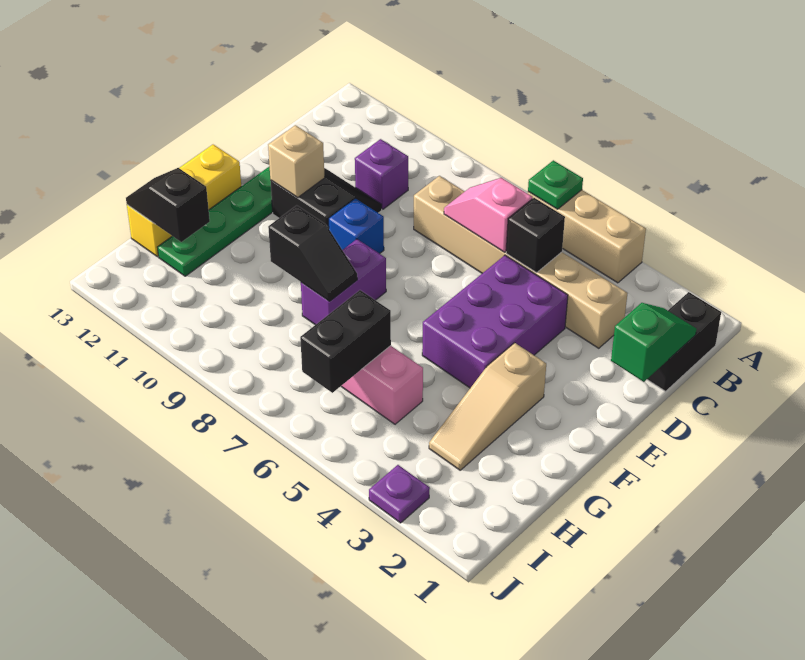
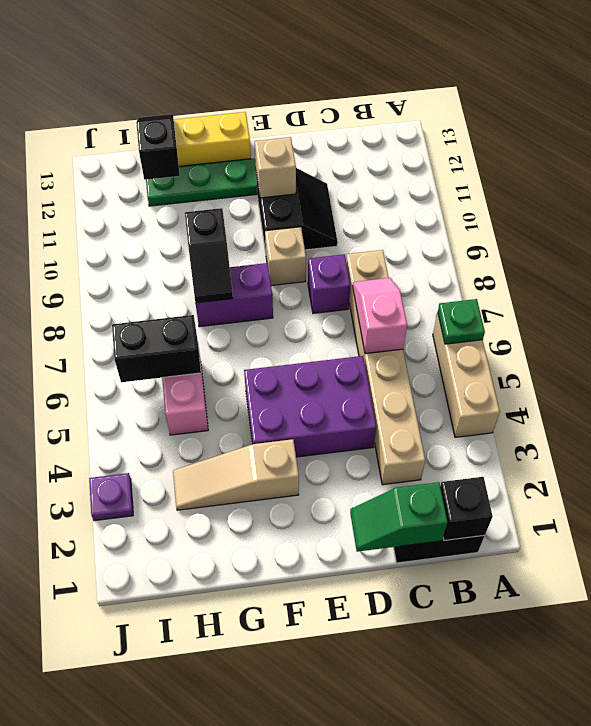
green slope C1:D1 level 2 top D -> green slope C1:D1 level 2 top C
black brick C5 level 2 -> black brick B1 level 2
purple brick C10 level 1 -> purple brick D8 level 1
blue brick E9 level 1 -> tan brick E9 level 1

